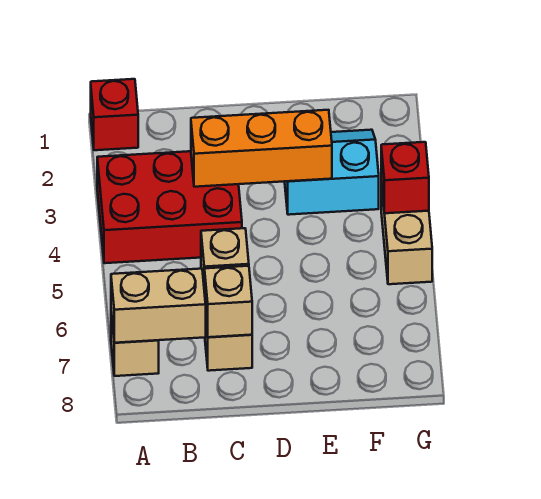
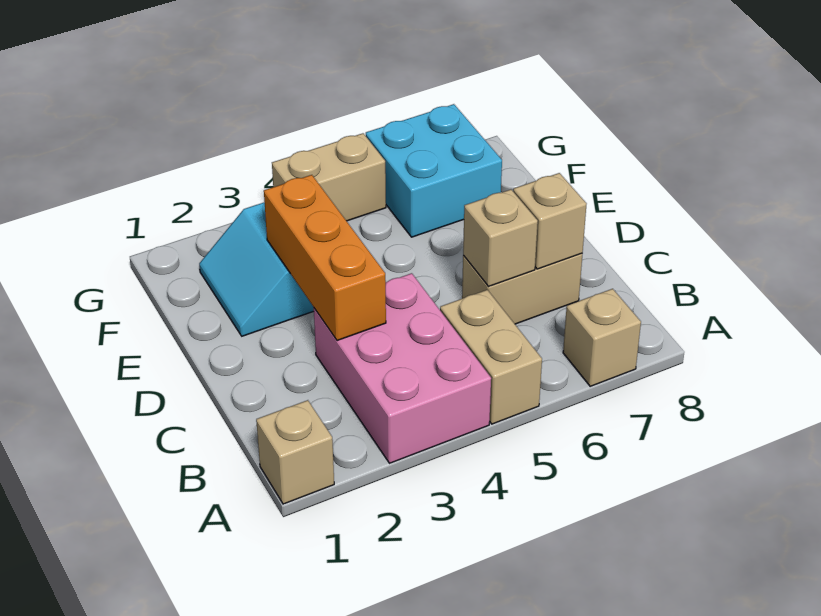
red brick A1 level 1 -> tan brick A1 level 1
red brick A3:C4 level 1 -> pink brick A3:C4 level 1
tan brick A7:B7 level 2 -> tan brick A5:B5 level 1
none -> cyan brick F6:G7 level 1
red brick G4 level 2 -> none

